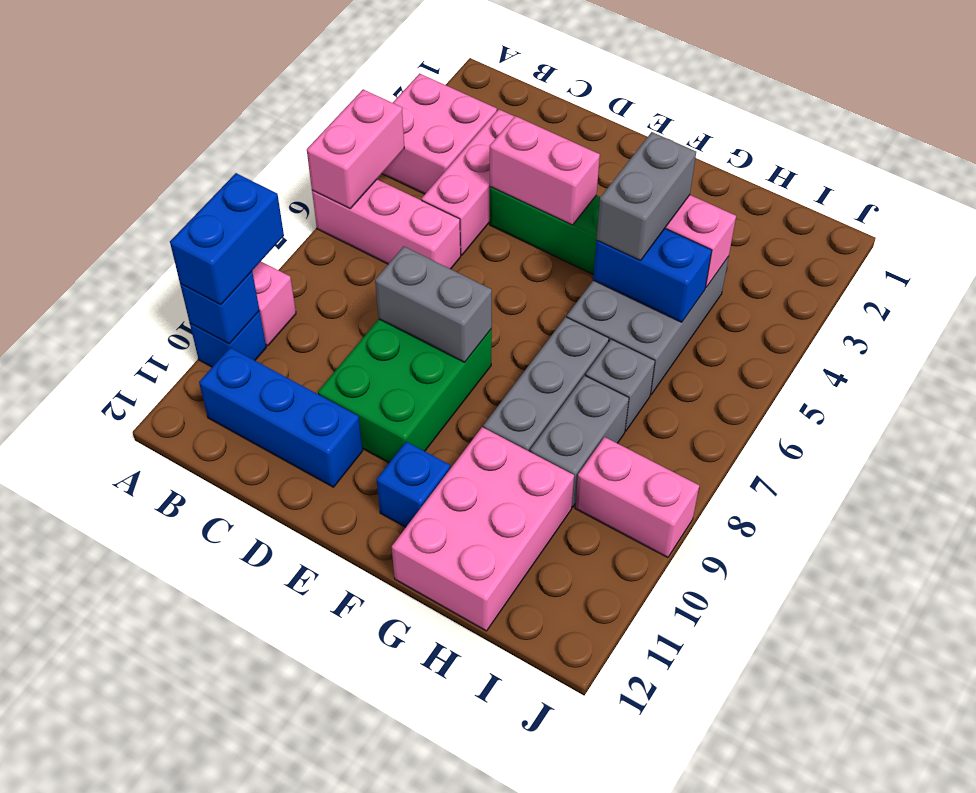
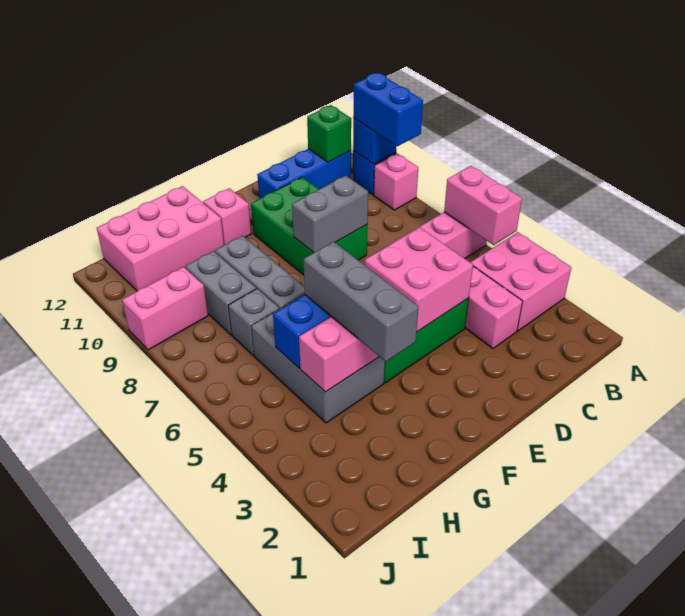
none -> green brick B11 level 2
pink brick D4:E4 level 2 -> pink brick D4:E5 level 2
blue brick F11 level 1 -> pink brick F11 level 1
grey brick G4:G5 level 3 -> grey brick G3:G5 level 3
pink brick G10:H12 level 1 -> pink brick G11:I12 level 1

